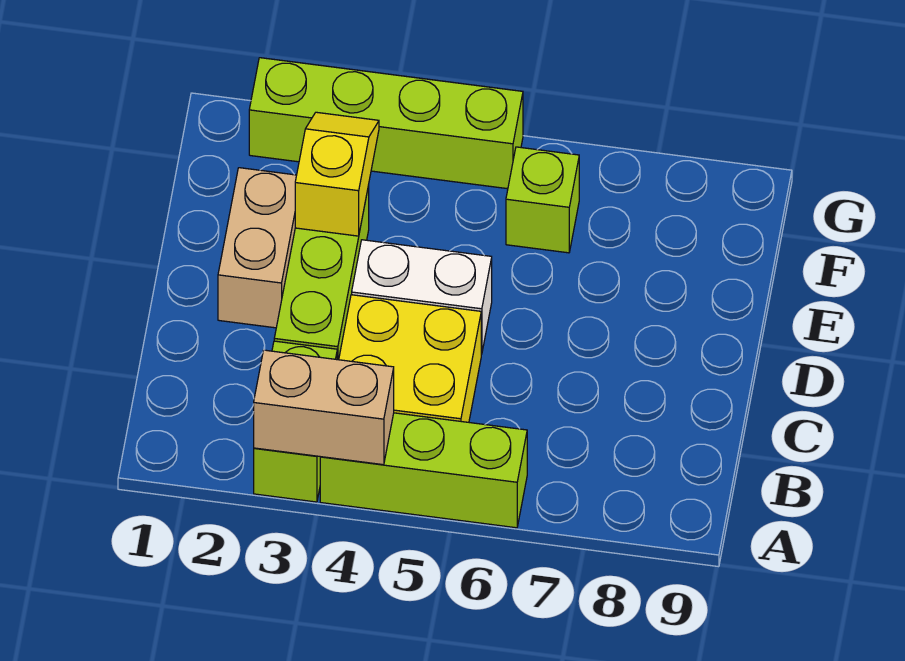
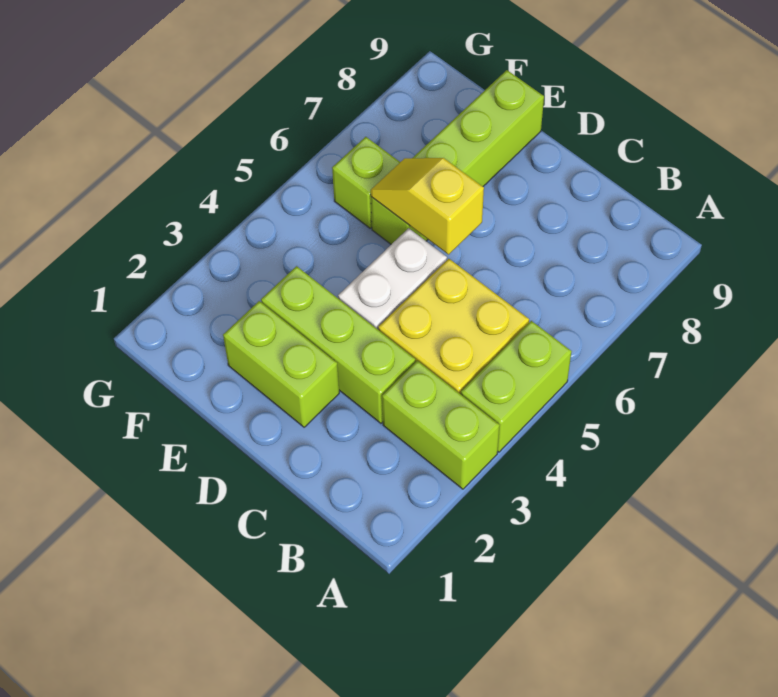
tan brick A3:A4 level 2 -> none
lime brick A4:A6 level 1 -> lime brick A4:A5 level 1
tan brick D2:E2 level 1 -> lime brick D2:E2 level 1
yellow slope E3:F3 level 2 top E -> yellow slope D6:E6 level 2 top D
lime brick G2:G5 level 1 -> lime brick E6:E9 level 1

